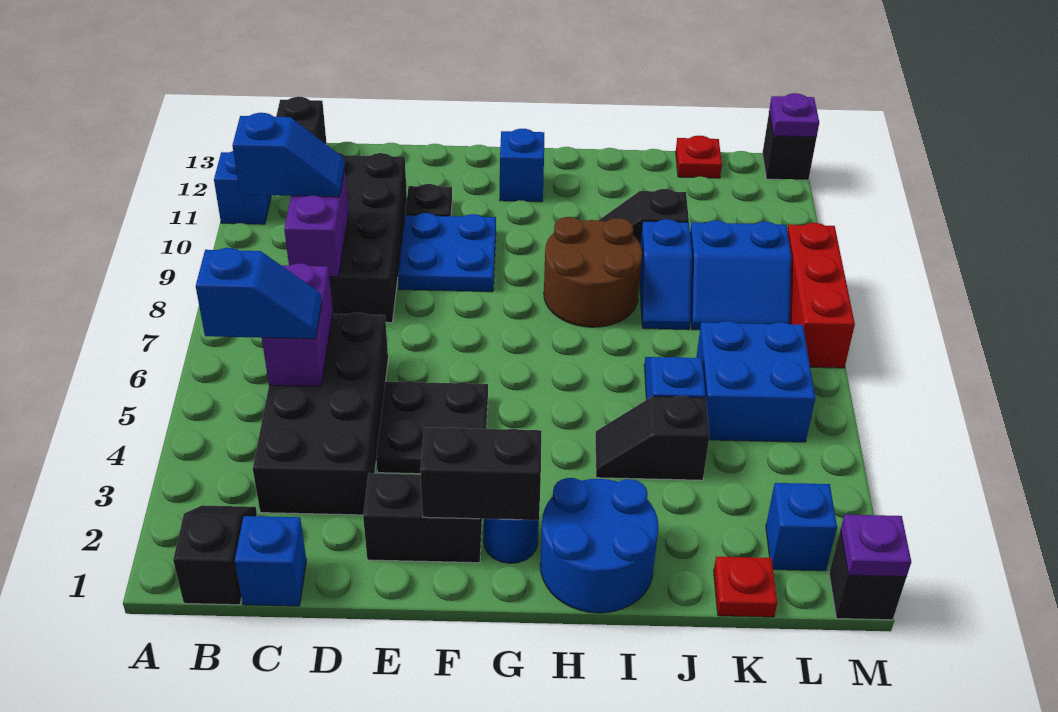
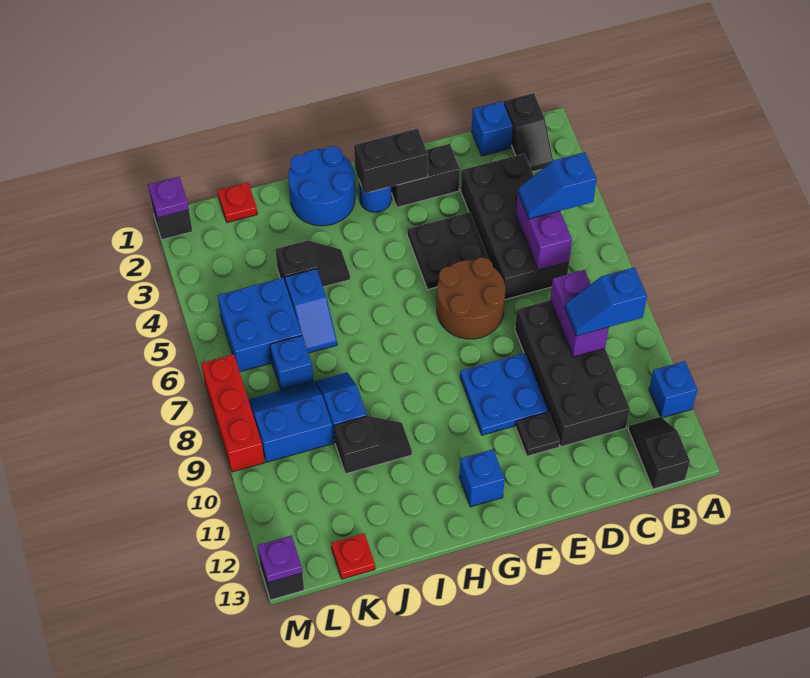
brown round brick H8:I9 level 1 -> brown round brick E6:F7 level 1
blue brick L2 level 1 -> blue brick K7 level 1

